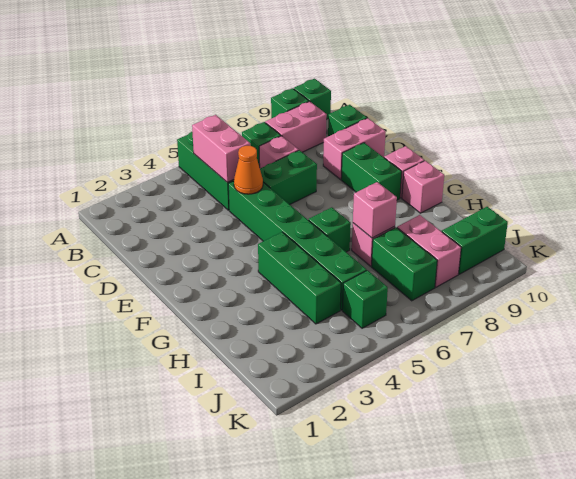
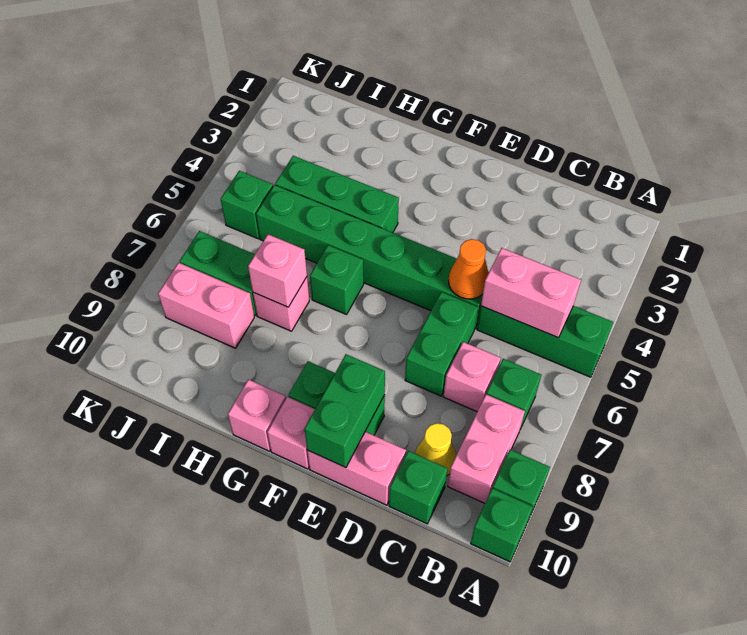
none -> yellow cone C9 level 1
pink brick D9:D10 level 1 -> pink brick D10:E10 level 1
green brick J9:J10 level 1 -> green brick E9:E10 level 2

